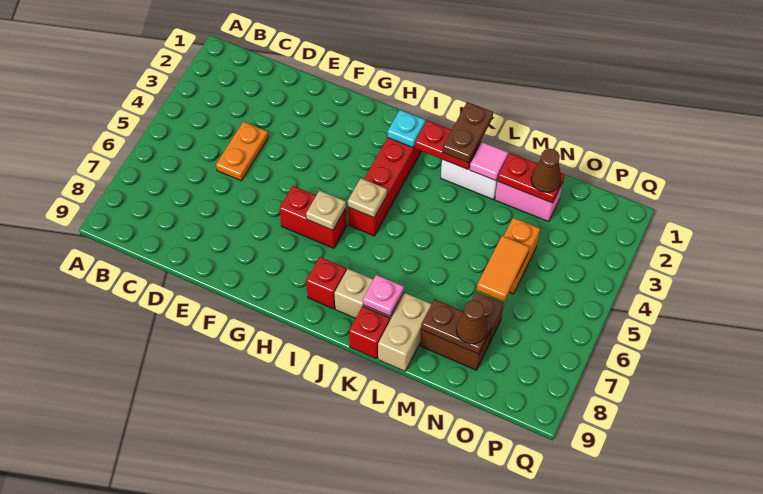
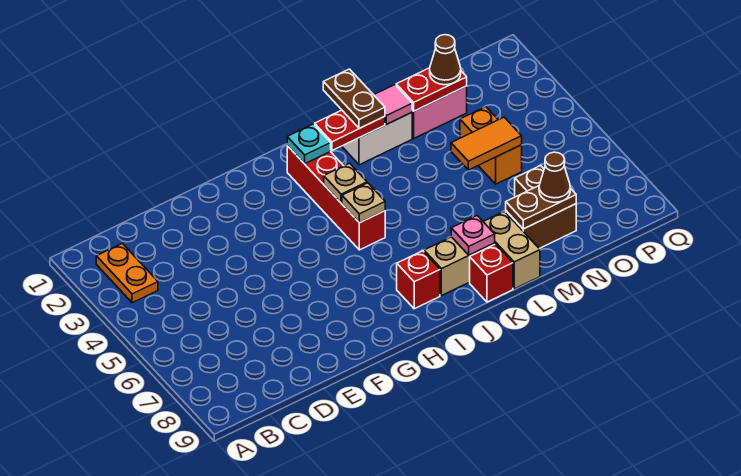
orange plate D4:D5 level 1 -> orange plate B2:B3 level 1
red brick G6:H6 level 1 -> none
tan plate H6 level 2 -> tan plate I4 level 2
orange tile N5:N6 level 2 -> orange tile M5:N5 level 2

